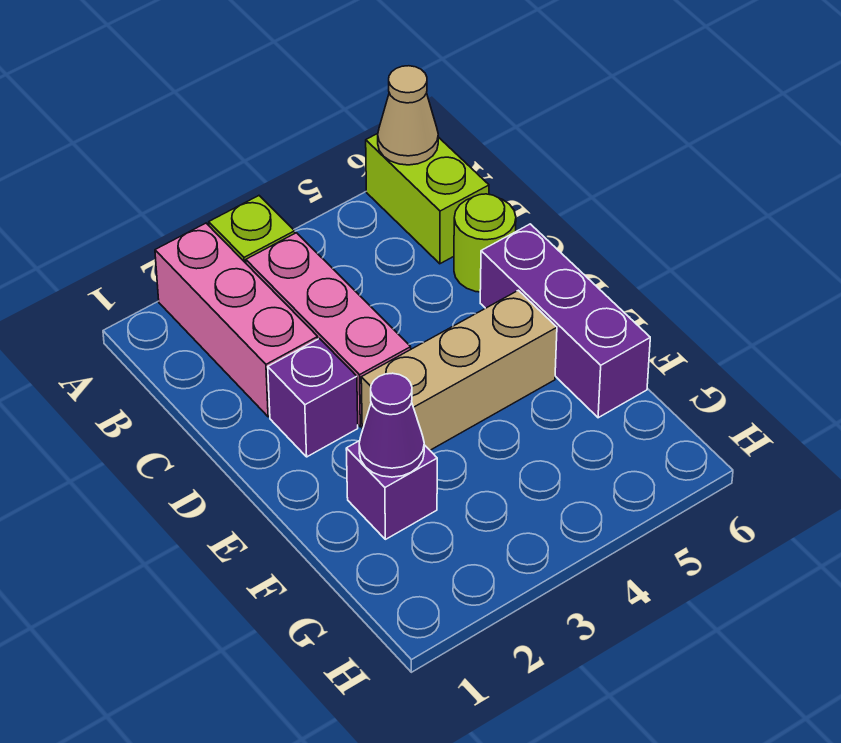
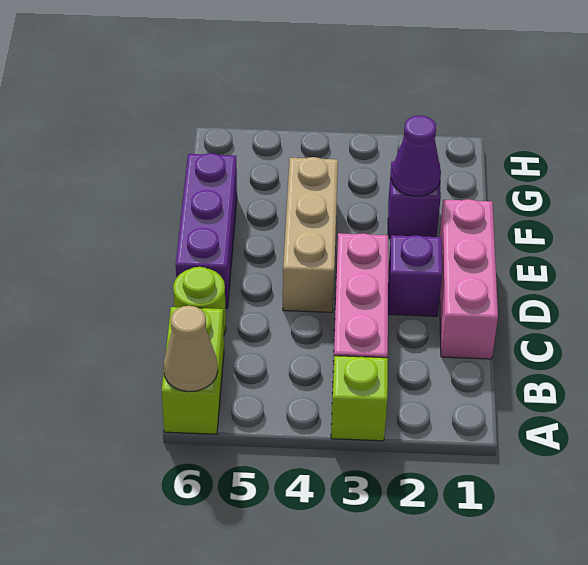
pink brick A2:C2 level 1 -> pink brick C1:E1 level 1
tan brick E3:E5 level 1 -> tan brick D4:F4 level 1

